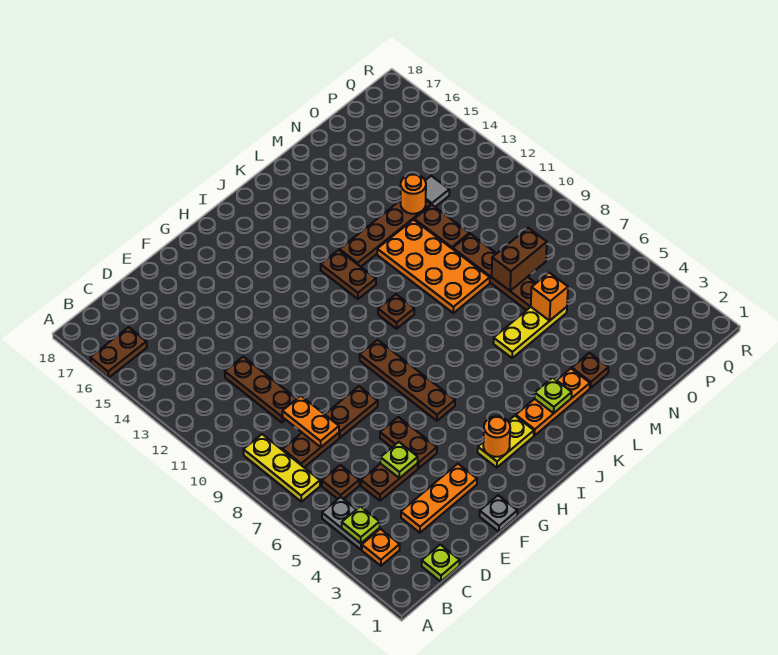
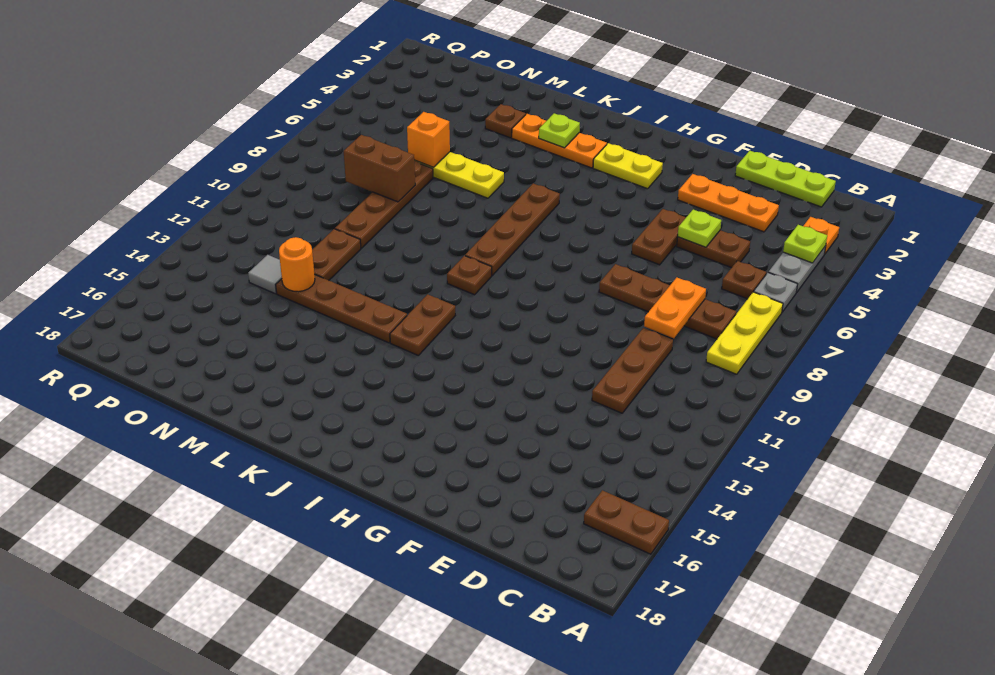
lime plate C1 level 1 -> lime plate C1:E1 level 1
grey plate F1 level 1 -> grey plate B6 level 1
orange round brick H3 level 2 -> none
brown plate H6:H9 level 1 -> brown plate J6:J9 level 1
orange plate L9:M12 level 1 -> none

